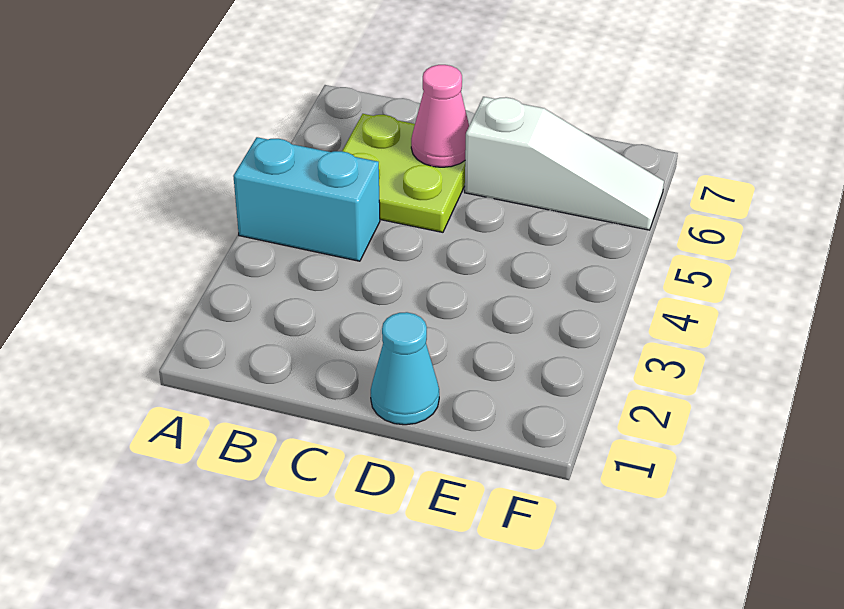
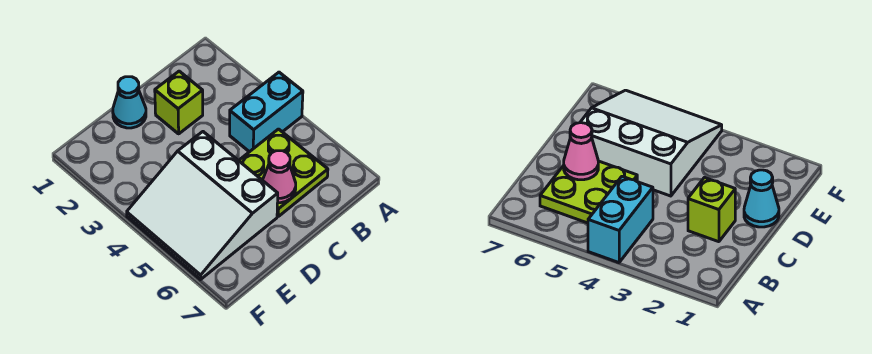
none -> lime brick C2 level 1
white slope D6:F6 level 1 top D -> white slope D4:F6 level 1 top D

